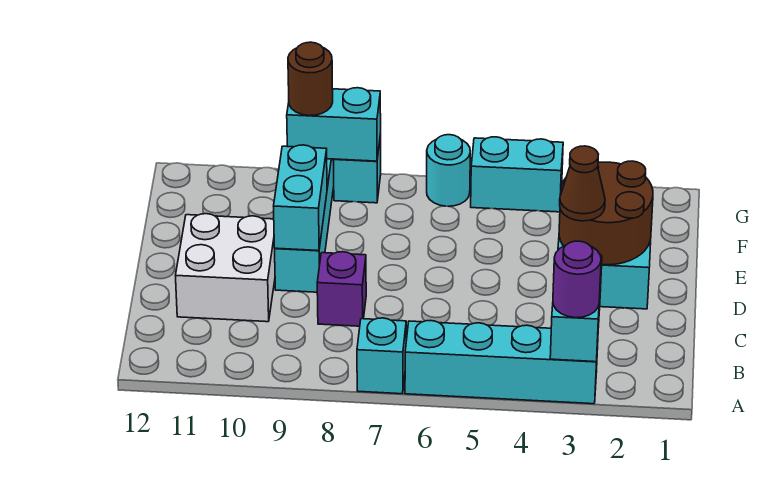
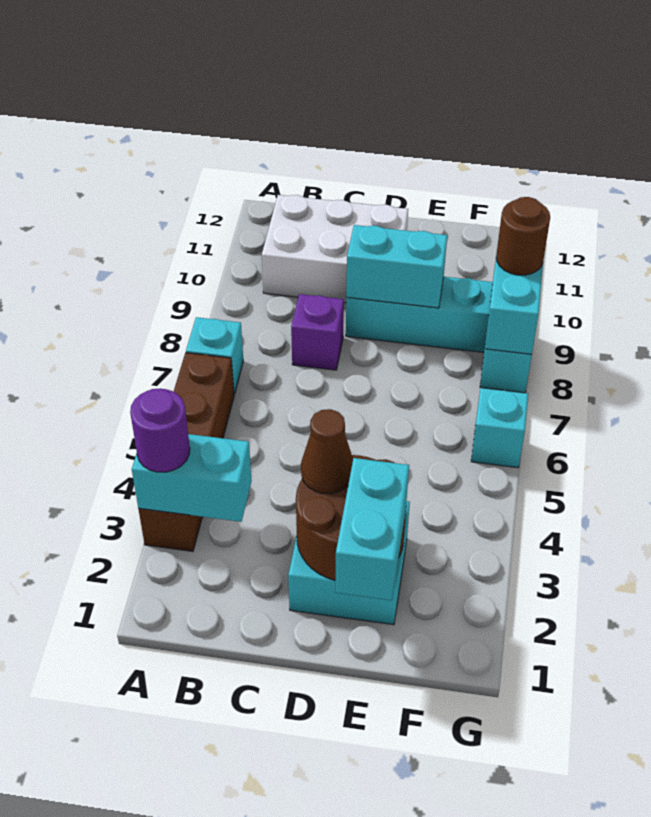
cyan brick A3:A6 level 1 -> brown brick A3:A6 level 1
white brick C10:D11 level 1 -> white brick B10:D11 level 1
cyan brick G4:G5 level 1 -> cyan brick E1:E2 level 3
cyan round brick G6 level 1 -> cyan brick G6 level 1

